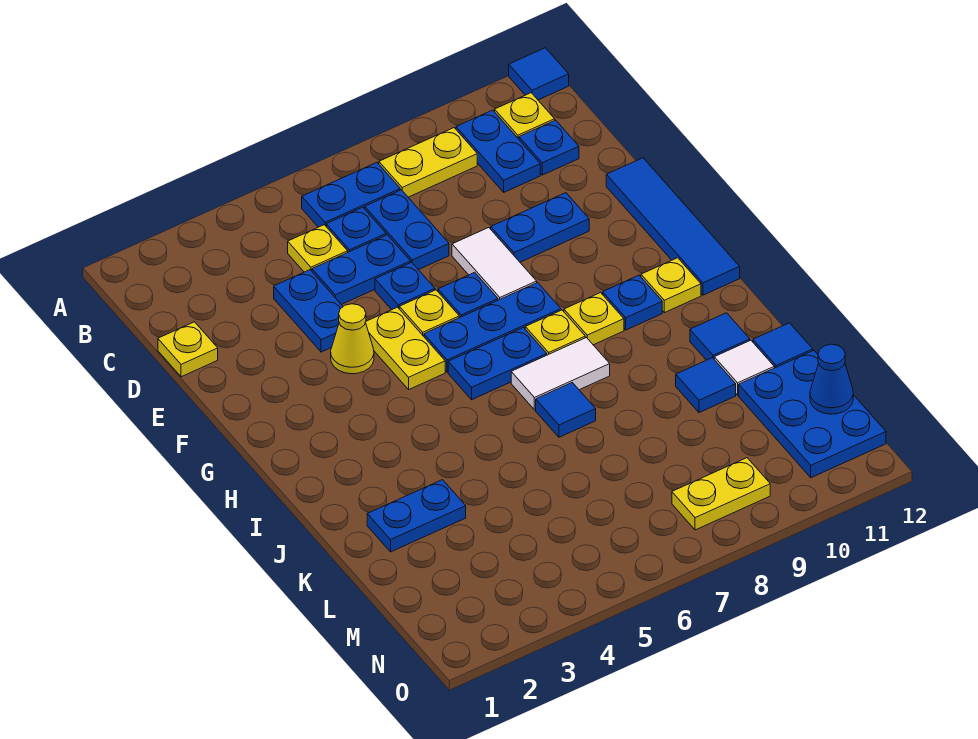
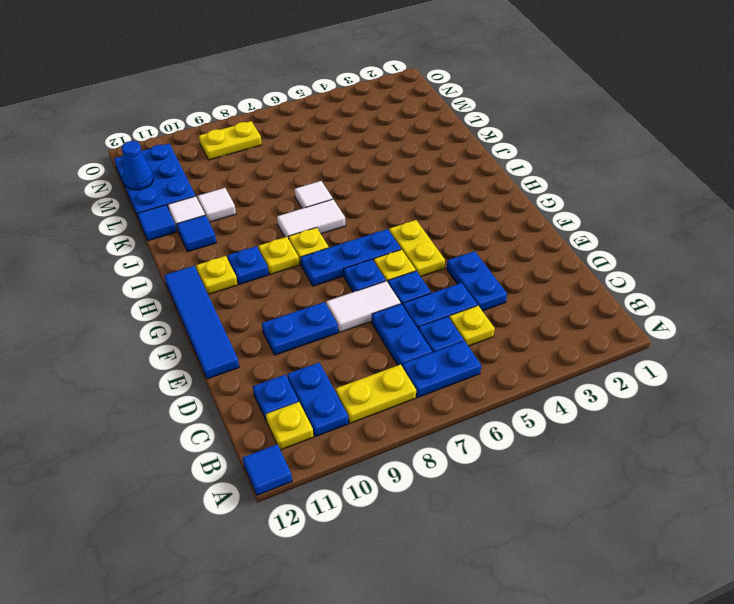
yellow plate D1 level 1 -> none
white tile E8:F8 level 1 -> white tile E7:E8 level 1
yellow cone F4 level 1 -> none
blue plate H6:H7 level 1 -> none
blue tile J7 level 1 -> white tile J7 level 1
blue plate K2:K3 level 1 -> none
blue tile K10 level 1 -> white tile K10 level 1

